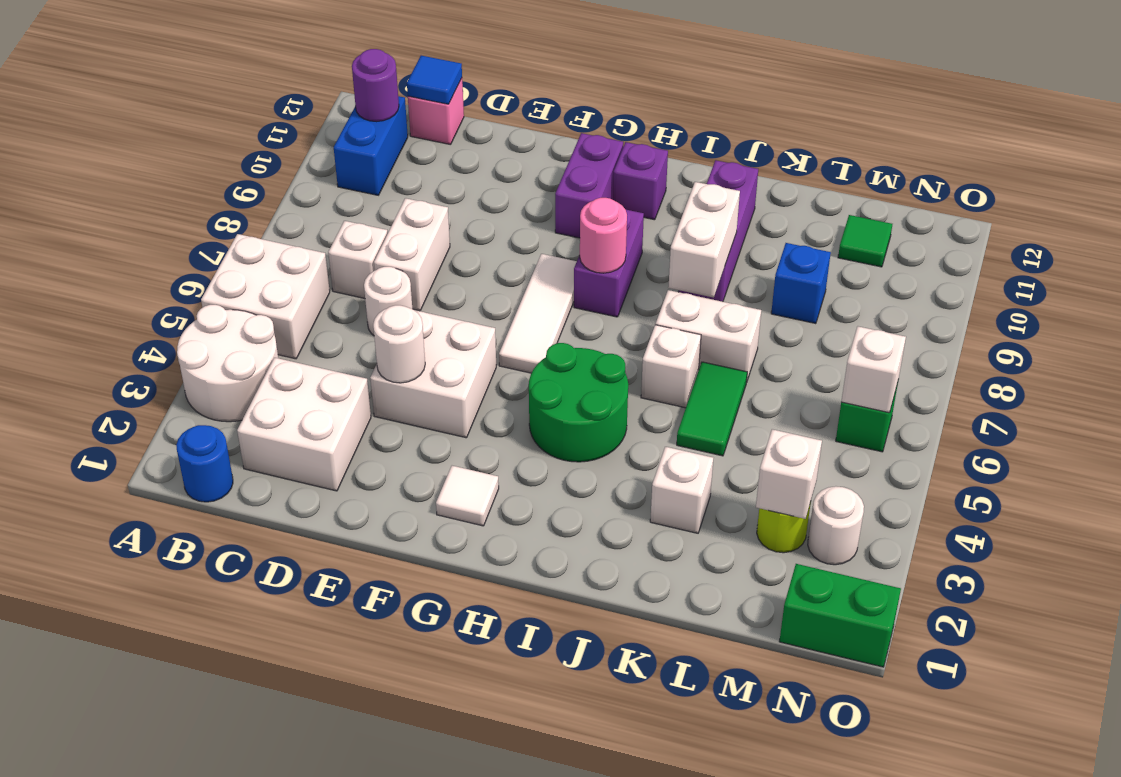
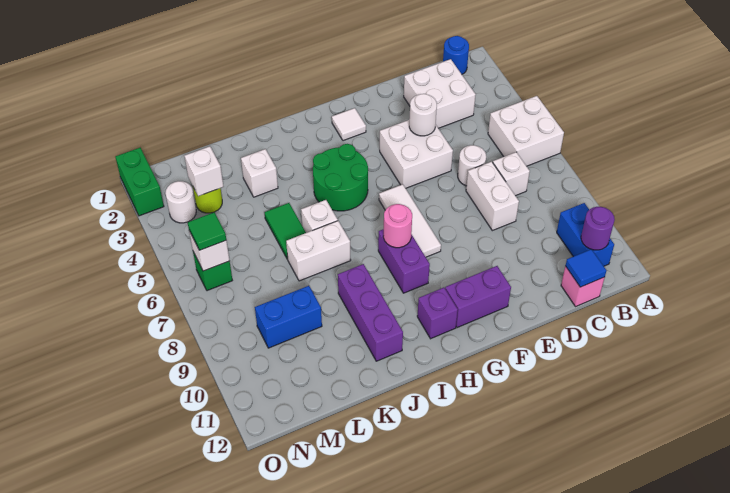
white round brick A3:B4 level 1 -> none
purple brick G10:G11 level 1 -> purple brick F11:G11 level 1
white brick J8:J9 level 2 -> none
blue brick L9 level 1 -> blue brick L9:M9 level 1
green tile M11 level 1 -> green tile N6 level 3
green brick N1:O1 level 1 -> green brick O1:O2 level 1

